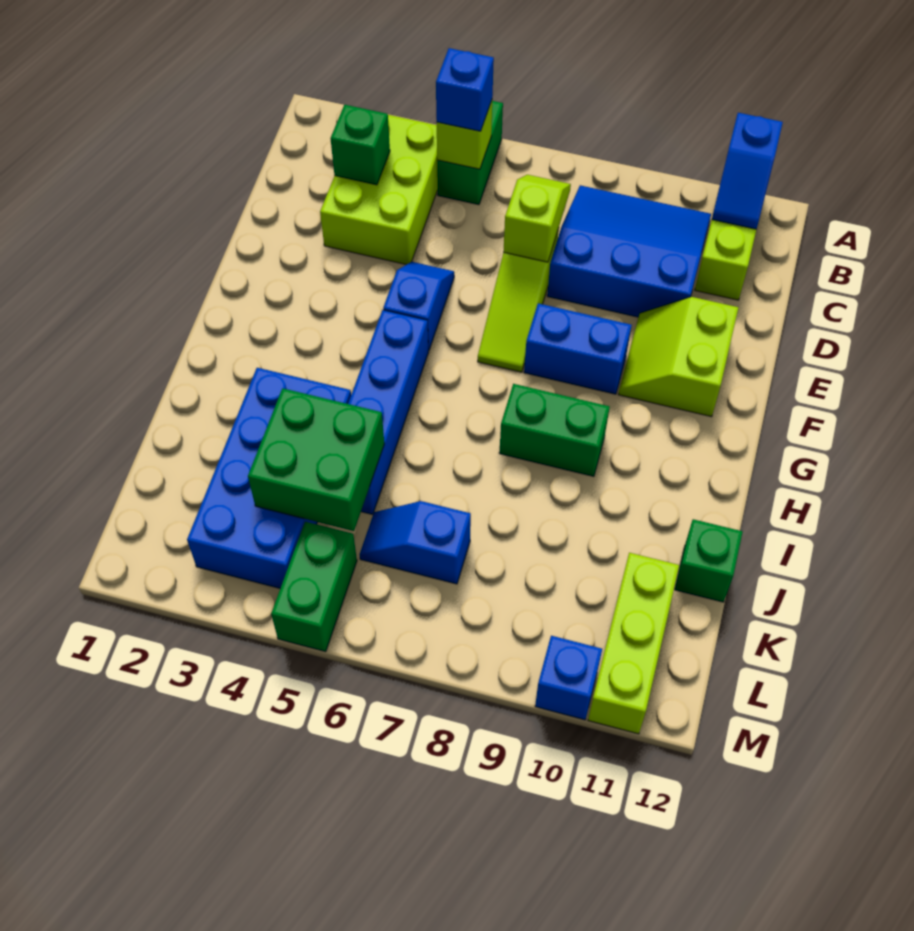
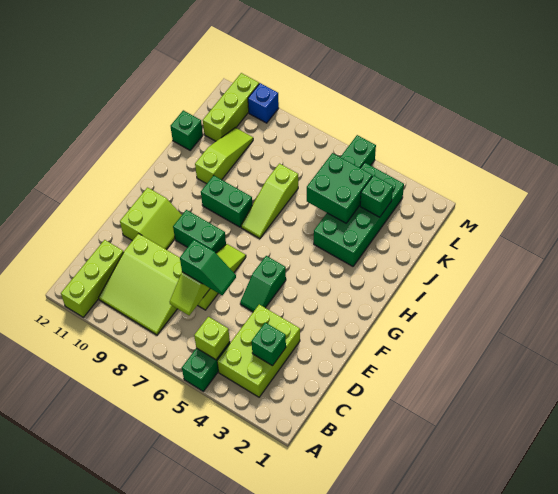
blue slope A11:B11 level 2 top A -> none
blue brick B5 level 3 -> none
blue slope B8:D10 level 1 top D -> lime slope B8:D10 level 1 top D
none -> green slope D6:D7 level 3 top 7
blue slope E5:F5 level 1 top F -> green slope E5:F5 level 1 top F
blue brick F8:F9 level 1 -> green brick F8:F9 level 1
blue brick G5:J5 level 1 -> none
none -> lime slope H7:J7 level 1 top J
blue brick I3:L4 level 1 -> green brick I3:L4 level 1
none -> lime slope I10:K10 level 1 top I
none -> green brick K3 level 2
blue slope K6:K7 level 1 top 7 -> none

